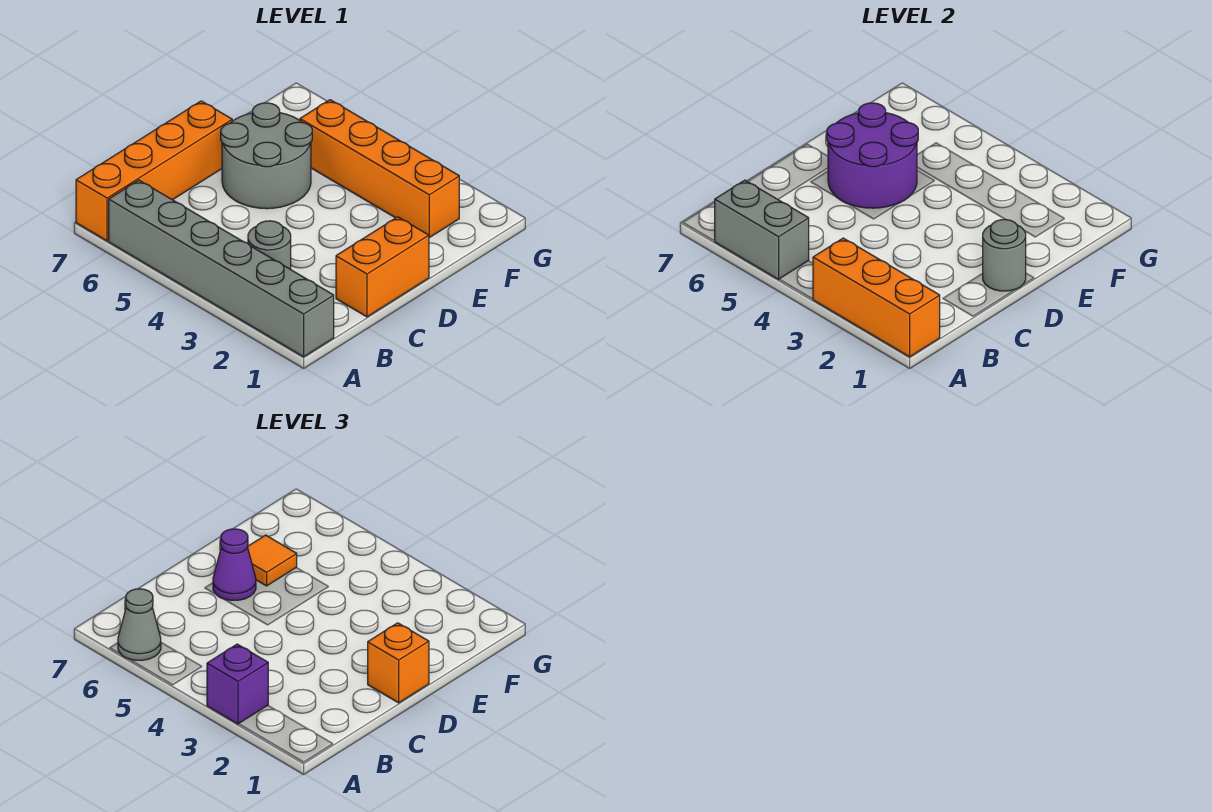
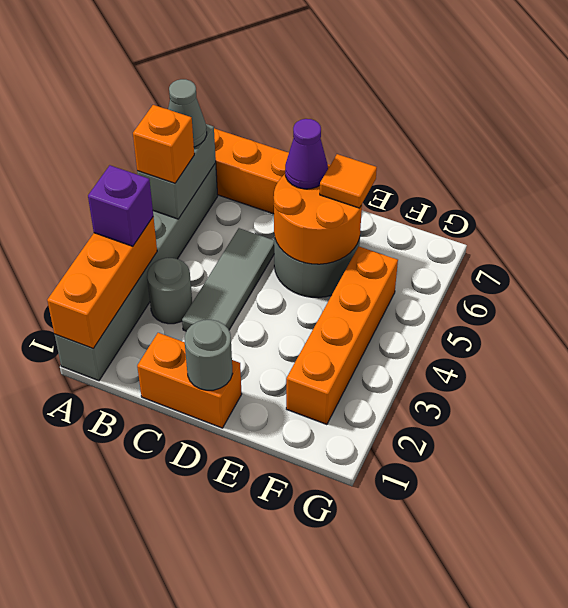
none -> grey tile C3:C5 level 1
orange brick D1 level 3 -> orange brick A5 level 3
purple round brick D5:E6 level 2 -> orange round brick D5:E6 level 2

